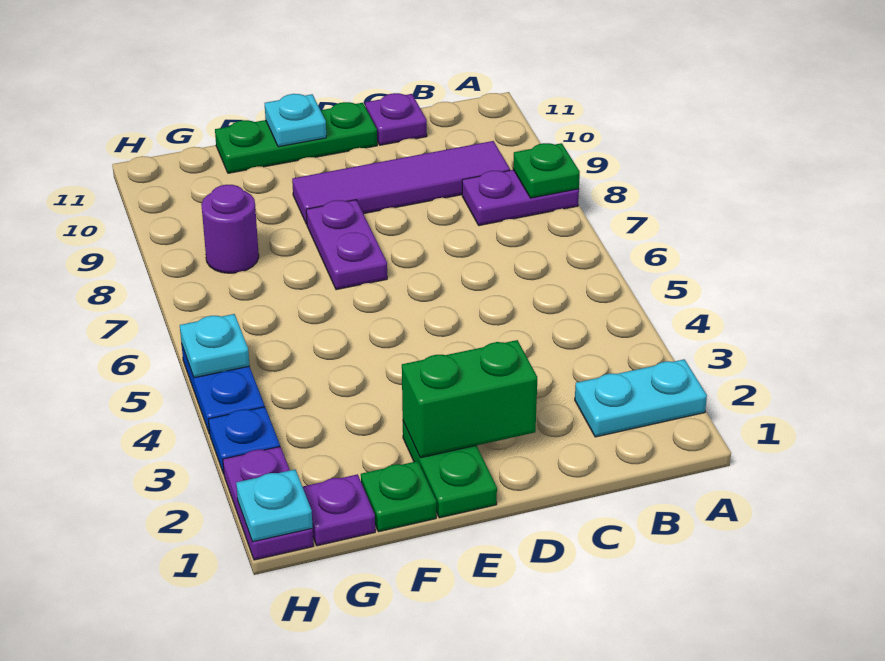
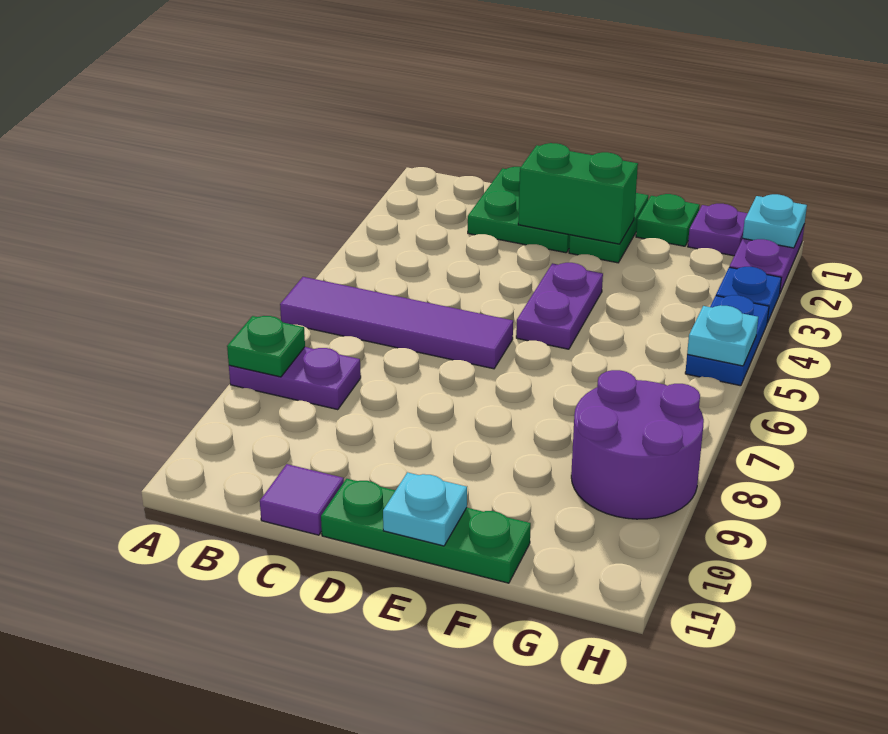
cyan plate A2:B2 level 1 -> none
purple tile B9:E9 level 1 -> purple tile A6:D6 level 1
none -> green plate C1:D2 level 1
purple plate C11 level 1 -> purple tile C11 level 1
purple plate E7:E8 level 1 -> purple plate E4:E5 level 1
purple round brick G8 level 1 -> purple round brick G8:H9 level 1

